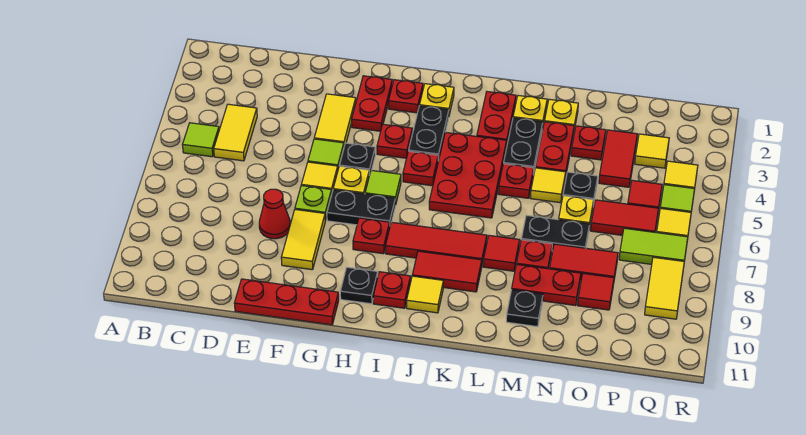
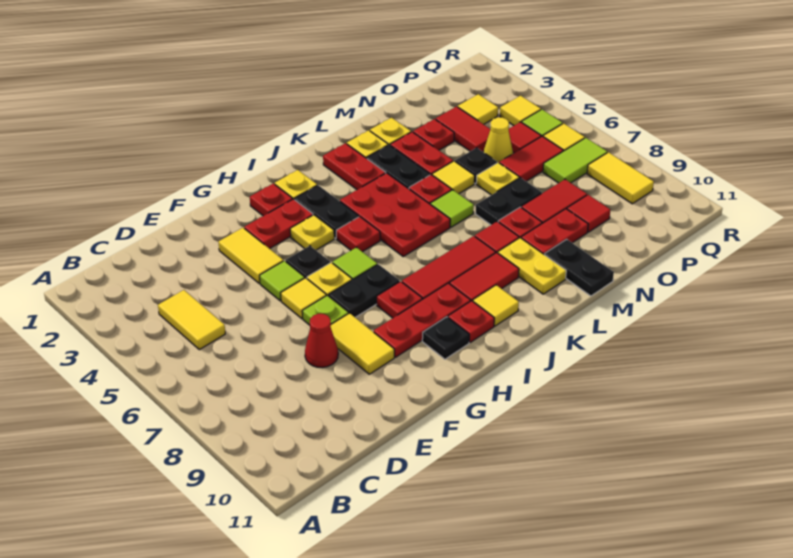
lime tile B5 level 1 -> lime tile L6 level 1
red plate E11:G11 level 1 -> red plate G9:I9 level 1
red plate G2:G3 level 1 -> red plate G3:H3 level 1
red plate H4 level 1 -> yellow plate H4 level 1
none -> yellow plate L9:L10 level 1
black plate M10 level 1 -> black plate M10:M11 level 1
none -> yellow cone O5 level 1

